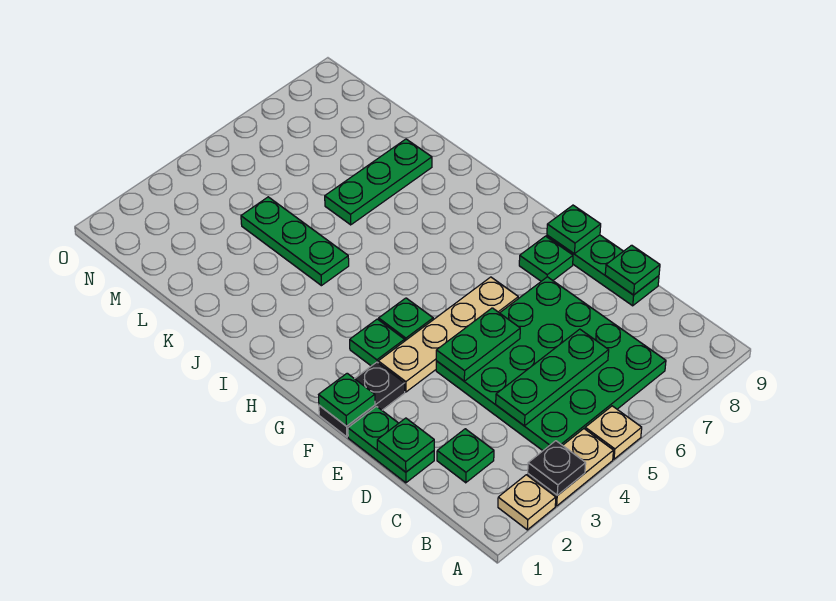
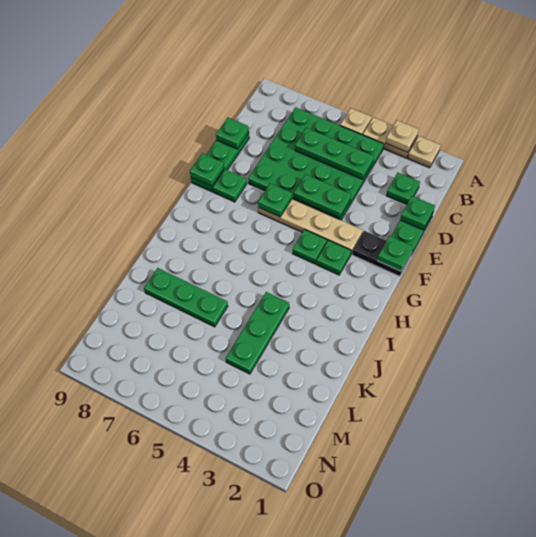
black plate A3 level 2 -> tan plate A3 level 2
none -> green plate F6 level 2

